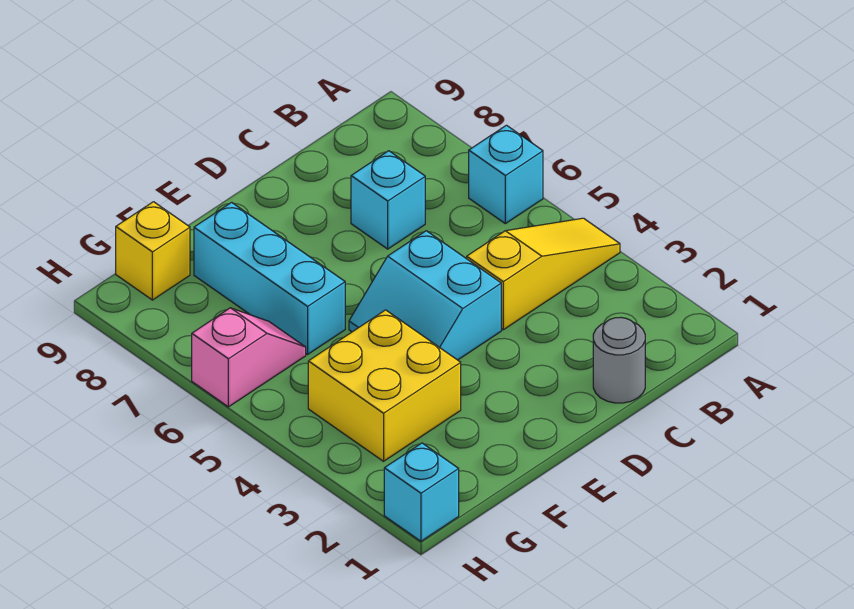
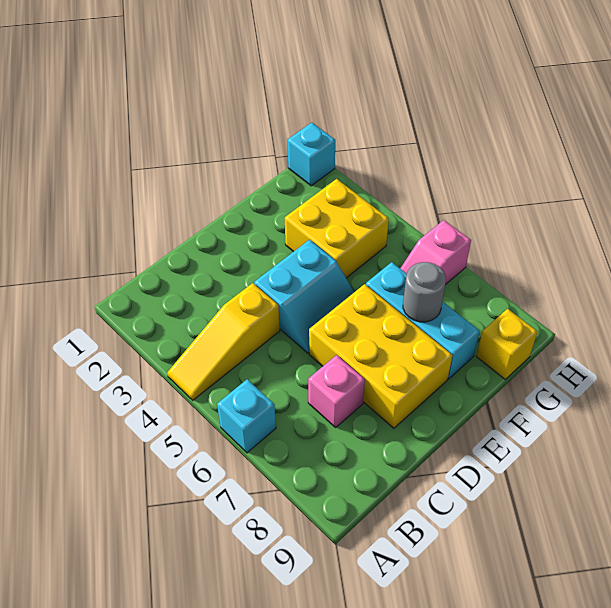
grey round brick C1 level 1 -> grey round brick F7 level 2
cyan brick C7 level 1 -> pink brick C7 level 1
cyan slope D4:E5 level 1 top D -> cyan slope D4:E5 level 1 top 4
none -> yellow brick D6:E8 level 1

